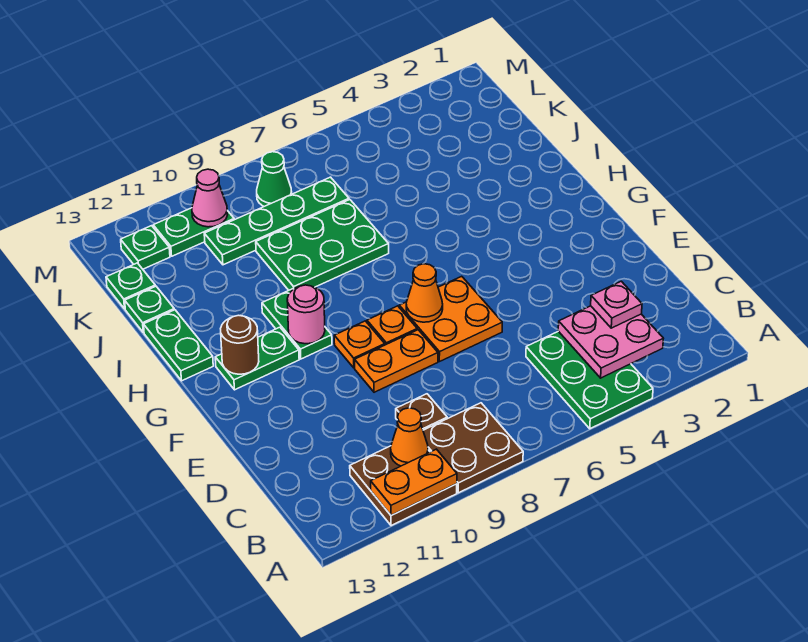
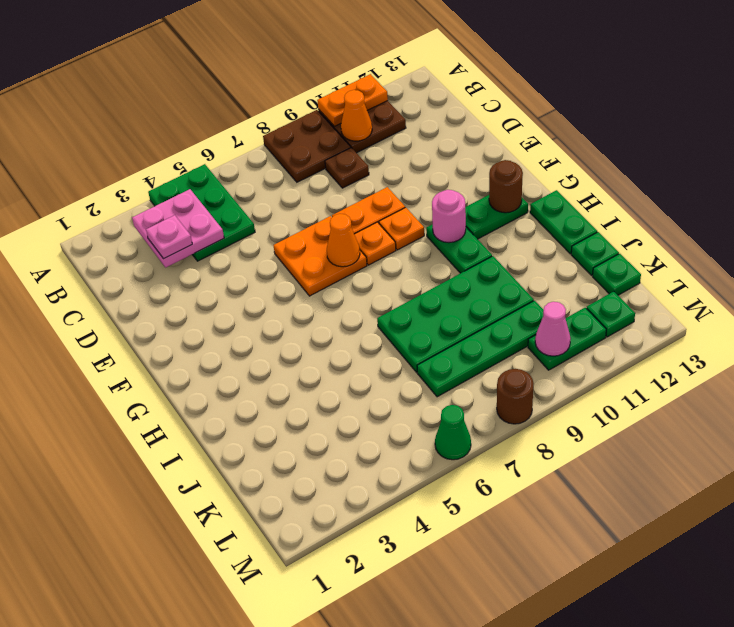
green plate I7:J9 level 1 -> green plate I7:J10 level 1
green cone L8 level 1 -> green cone M6 level 1
none -> brown round brick M8 level 1

